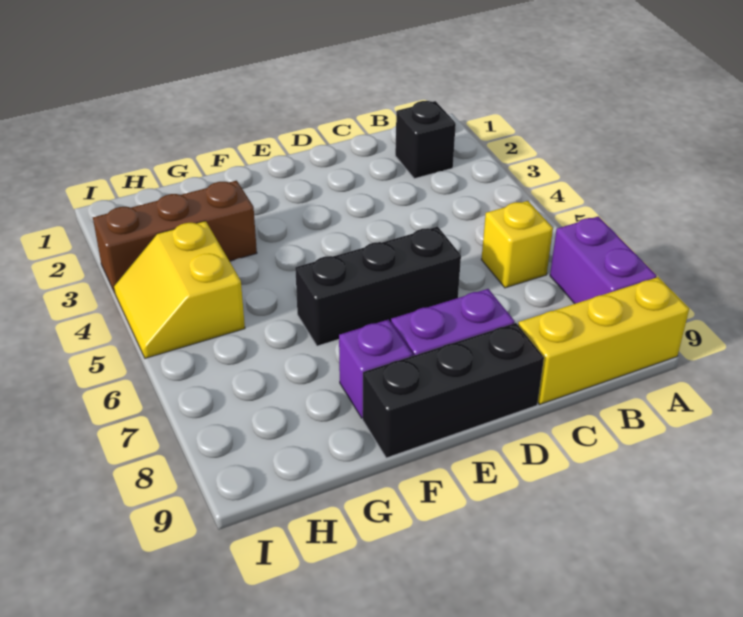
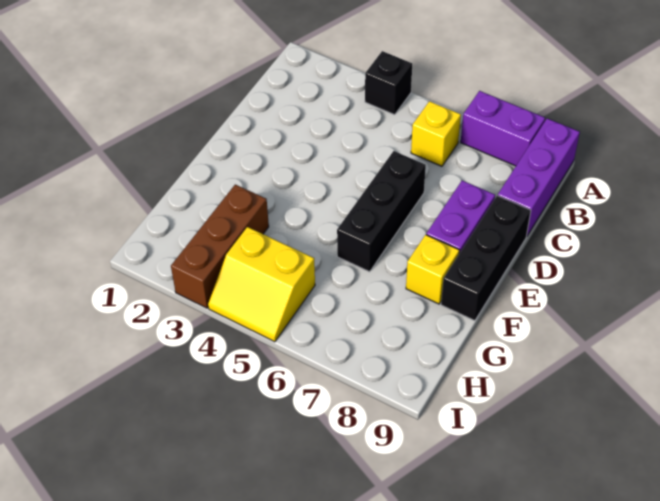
yellow brick A9:C9 level 1 -> purple brick A9:C9 level 1
black brick B2 level 1 -> black brick A4 level 1
purple brick F8 level 1 -> yellow brick F8 level 1

